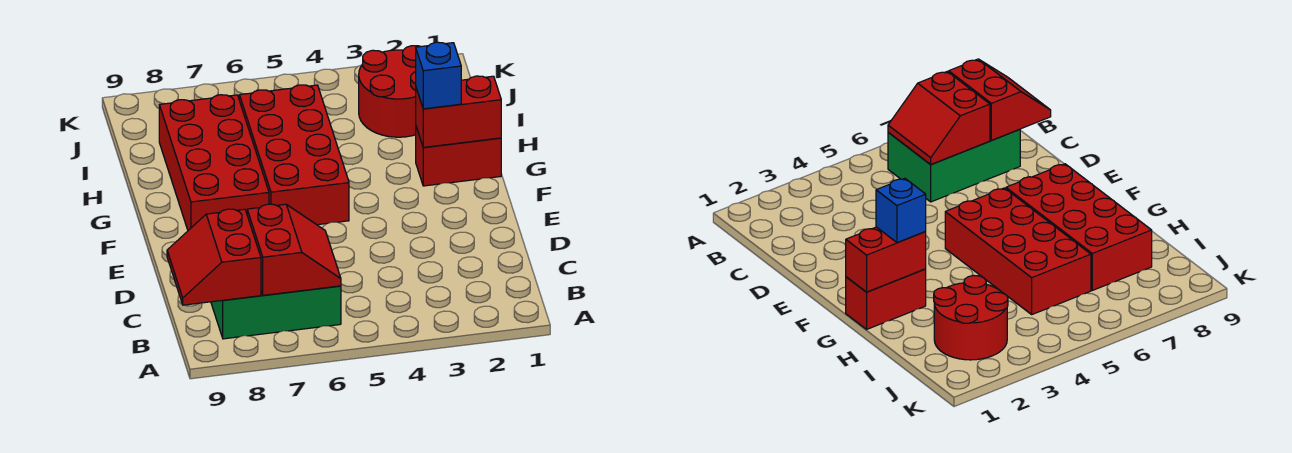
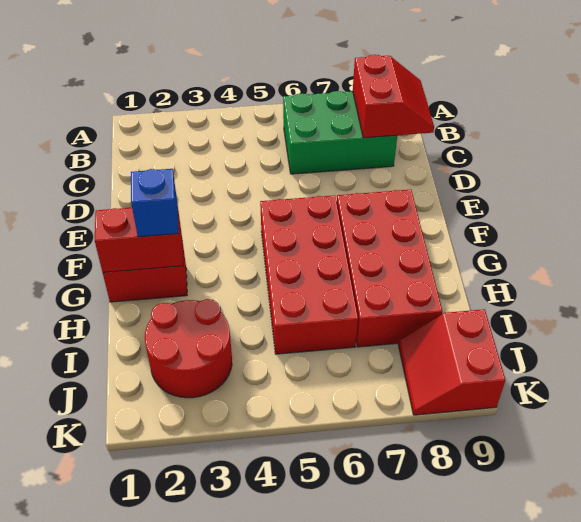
red slope B6:C7 level 2 top 7 -> red slope J8:K9 level 1 top 9

